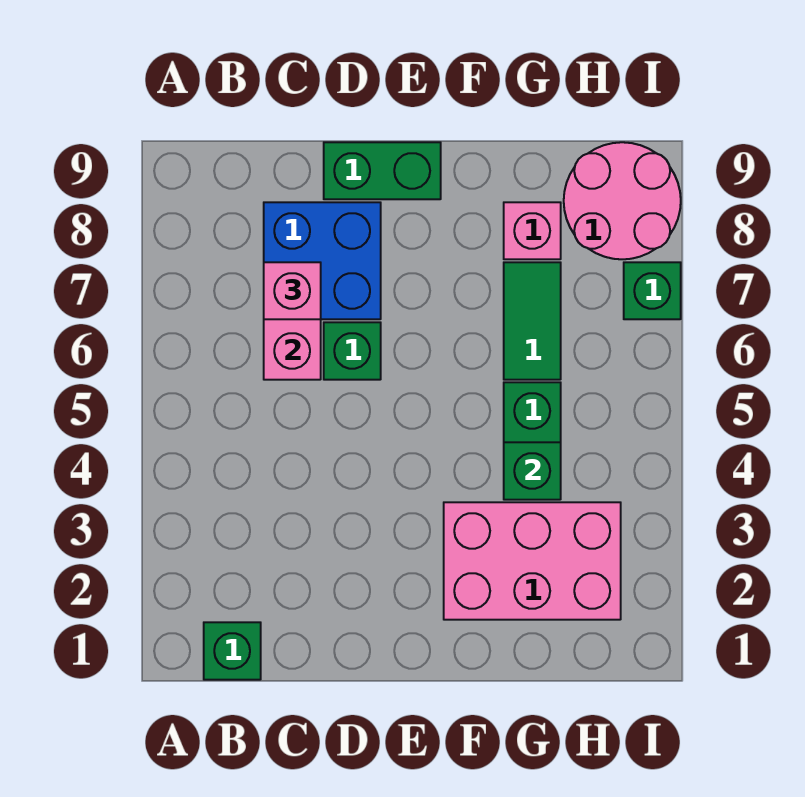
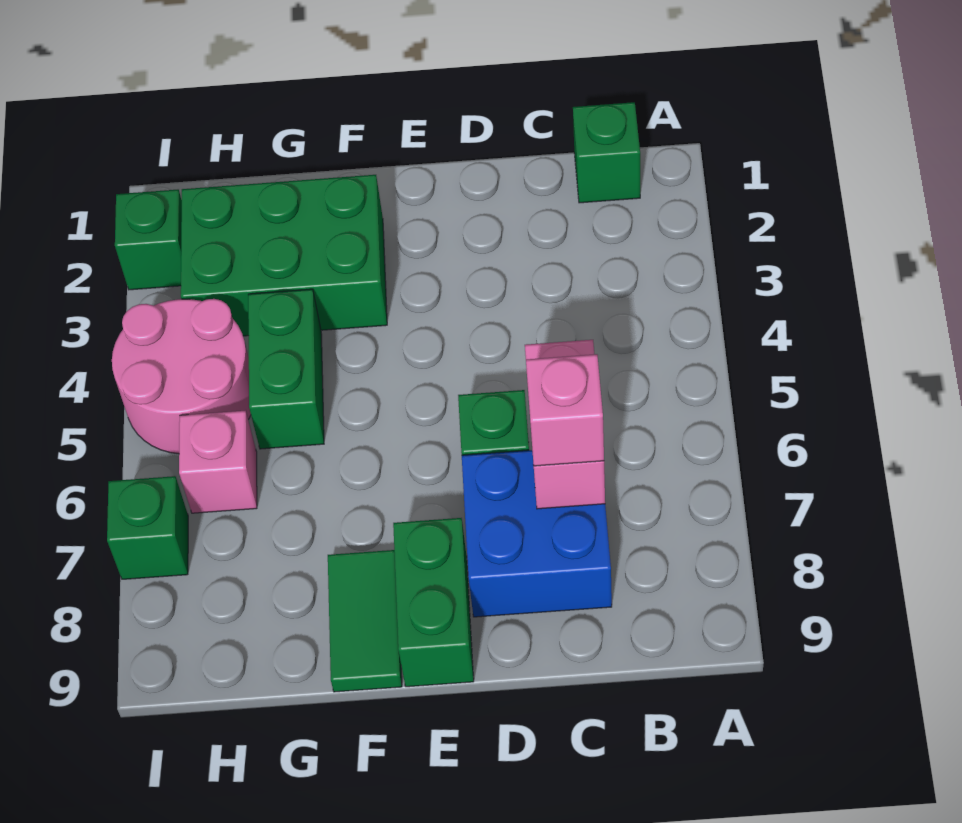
green brick D9:E9 level 1 -> green brick E8:E9 level 1
pink brick F2:H3 level 1 -> green brick F2:H3 level 1
green brick G4 level 2 -> green brick I2 level 1
green tile G6:G7 level 1 -> green tile F8:F9 level 1
pink brick G8 level 1 -> pink brick H6 level 1
pink round brick H8:I9 level 1 -> pink round brick H4:I5 level 1

